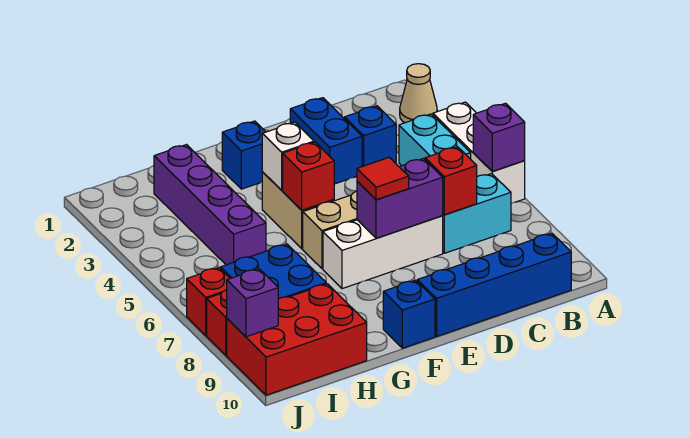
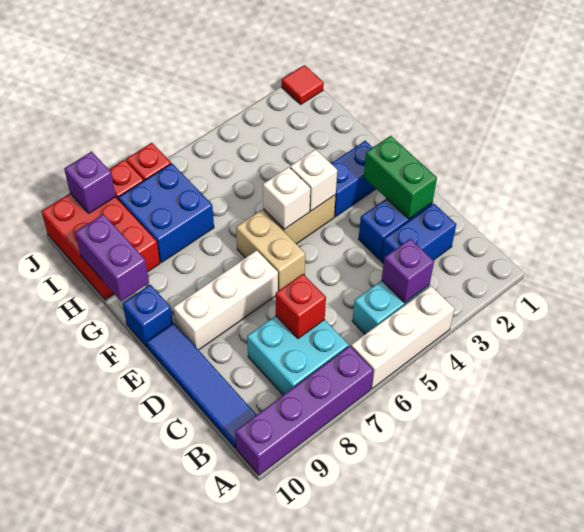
tan cone A2 level 1 -> none
purple brick A6 level 2 -> purple brick B4 level 2
cyan brick B7:C7 level 1 -> cyan brick B7:C8 level 1
blue brick B10:E10 level 1 -> blue tile B10:E10 level 1
blue brick C3 level 1 -> blue brick C2:C3 level 1
none -> green brick D2:E2 level 2
white brick D7:F7 level 1 -> white brick E7:E9 level 1
purple brick D7:E7 level 2 -> purple brick G10:H10 level 2
red tile E7 level 3 -> red tile J1 level 1
blue brick F2 level 1 -> blue brick F2:F3 level 1
red brick F5 level 2 -> white brick F5 level 2
purple brick H2:H5 level 1 -> purple brick A7:A10 level 1

